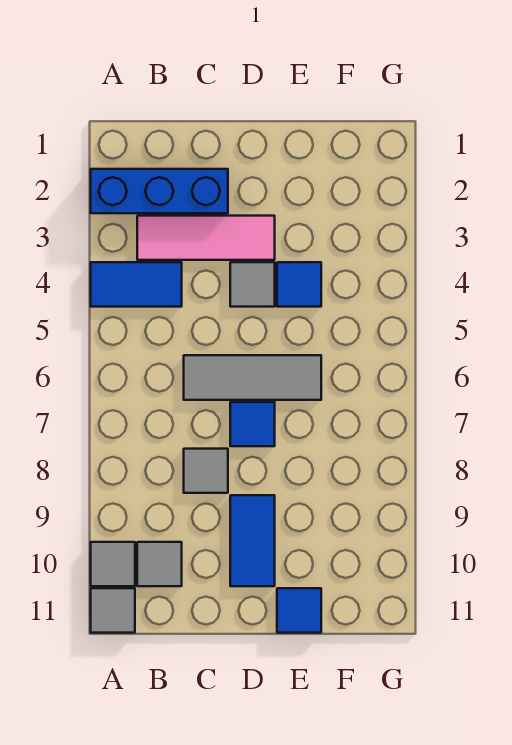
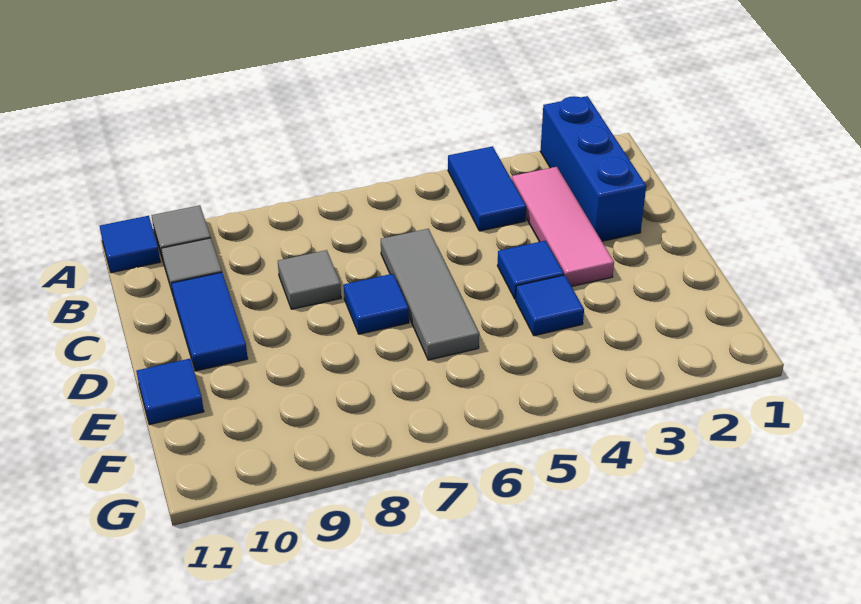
grey tile A11 level 1 -> blue tile A11 level 1
grey tile D4 level 1 -> blue tile D4 level 1
blue tile D9:D10 level 1 -> blue tile C10:D10 level 1

